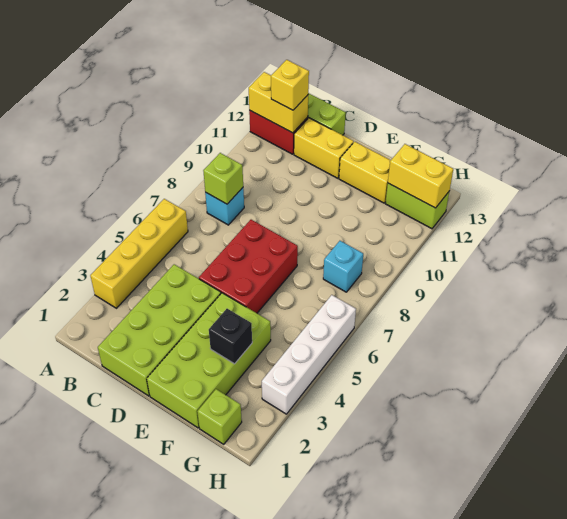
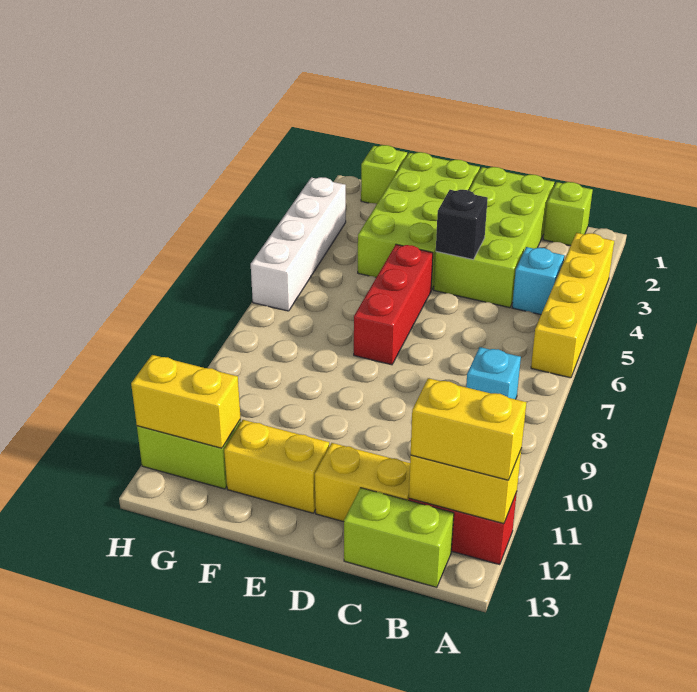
lime brick B8 level 2 -> lime brick B1 level 1
yellow brick B12 level 3 -> yellow brick A12:B12 level 3
red brick D5:E7 level 1 -> red brick E5:E7 level 1
black brick F3 level 2 -> black brick D4 level 2
cyan brick G8 level 1 -> cyan brick B4 level 1

